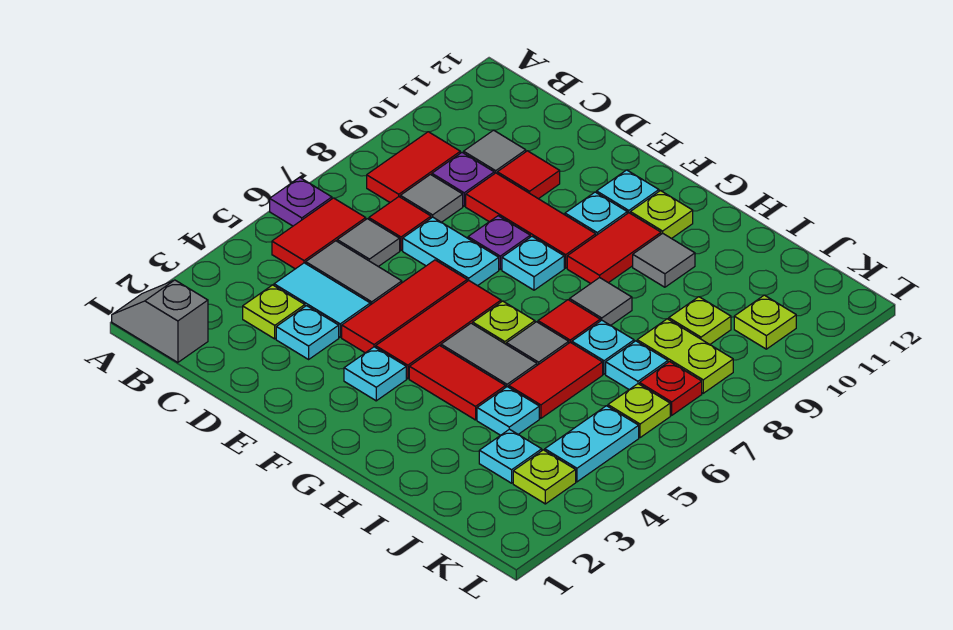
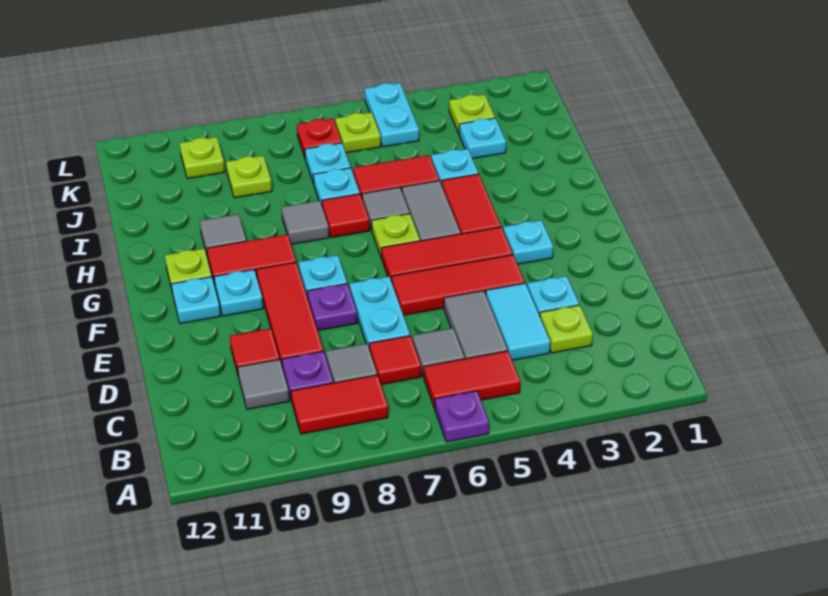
grey slope A1:B1 level 1 top B -> none
lime plate J8:K8 level 1 -> none
cyan plate K4:K5 level 1 -> cyan plate K5:L5 level 1

